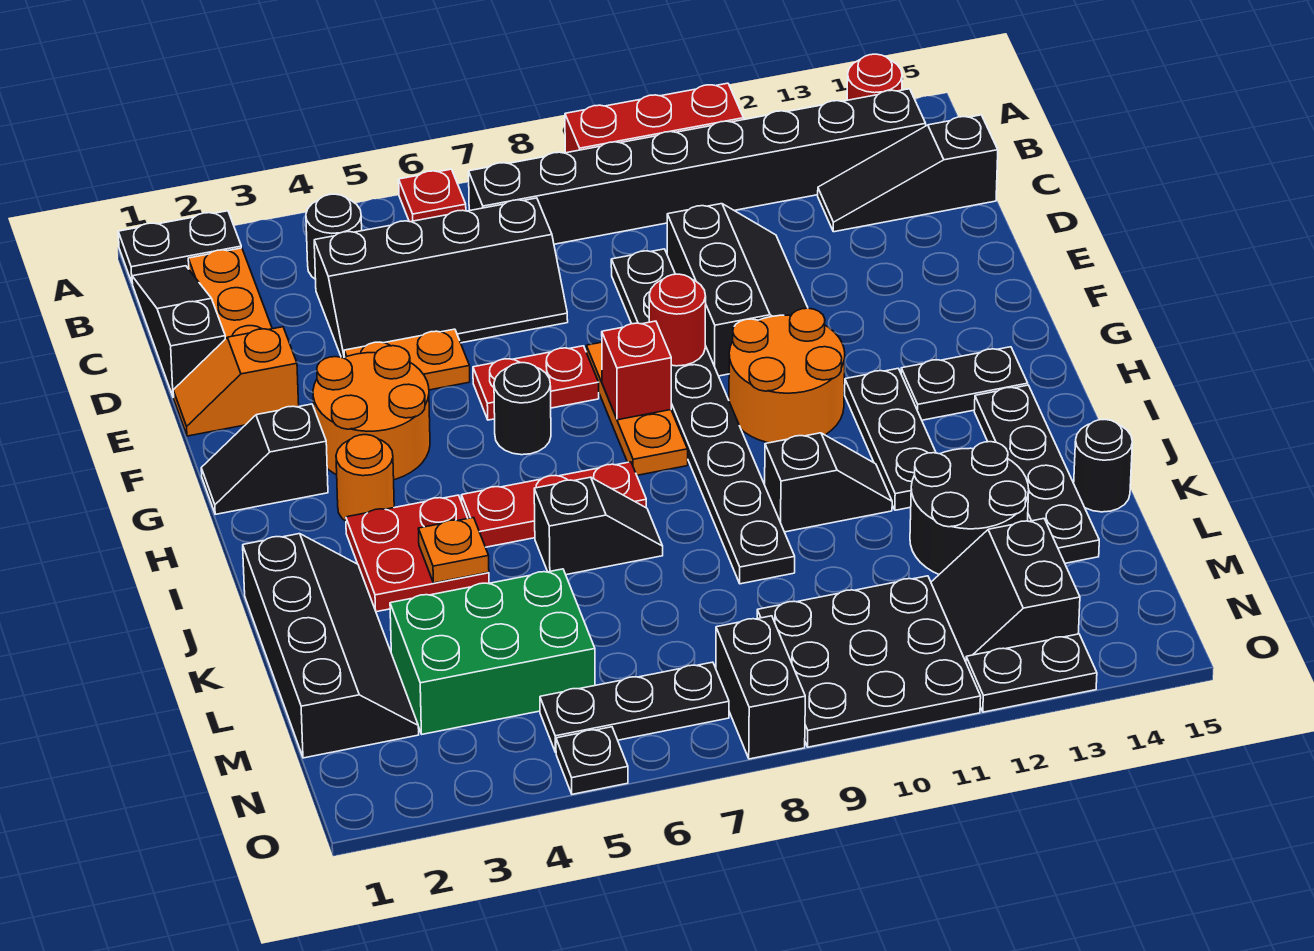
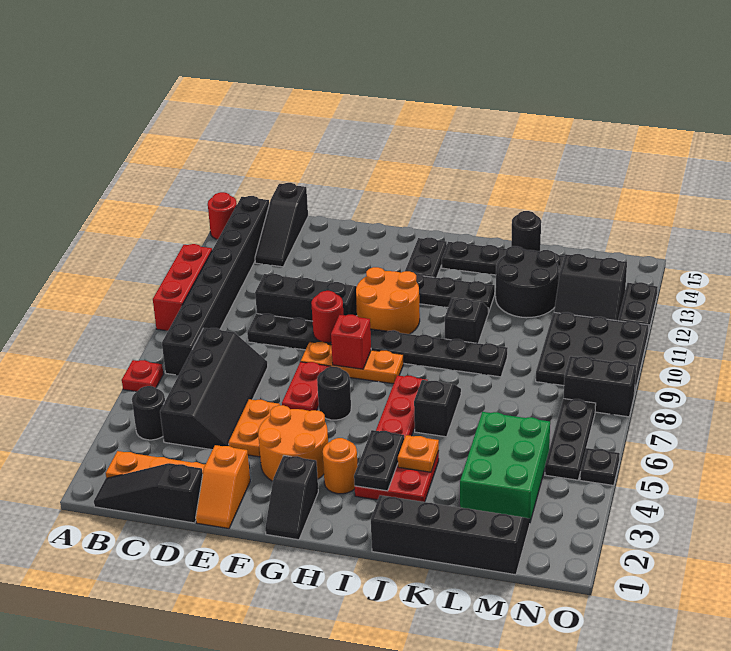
black plate A1:A2 level 1 -> black plate I3:I4 level 2

